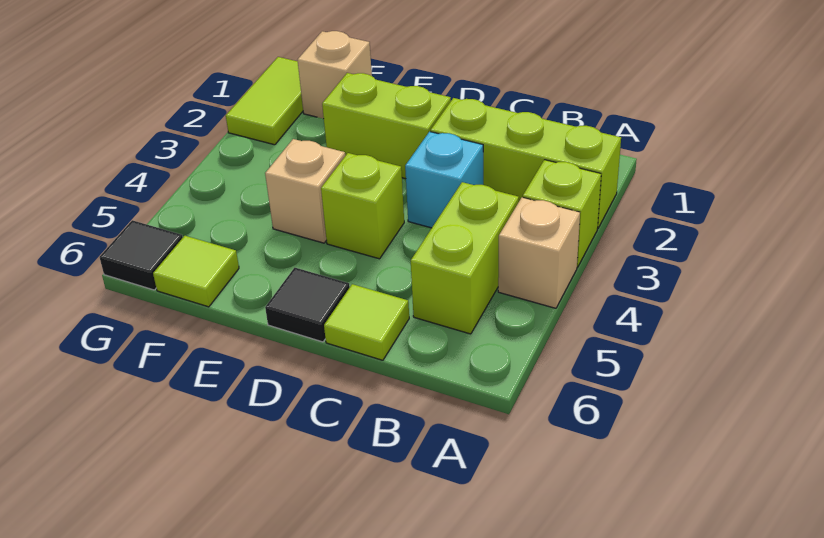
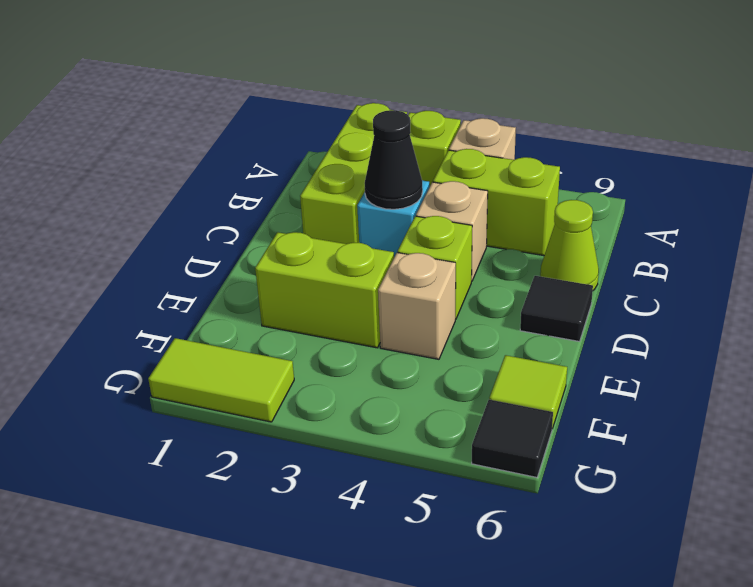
none -> black cone C3 level 2
lime tile C6 level 1 -> lime cone C6 level 1
lime brick D2:E2 level 1 -> lime brick E2:E3 level 1
tan brick F1 level 1 -> tan brick C4 level 1

